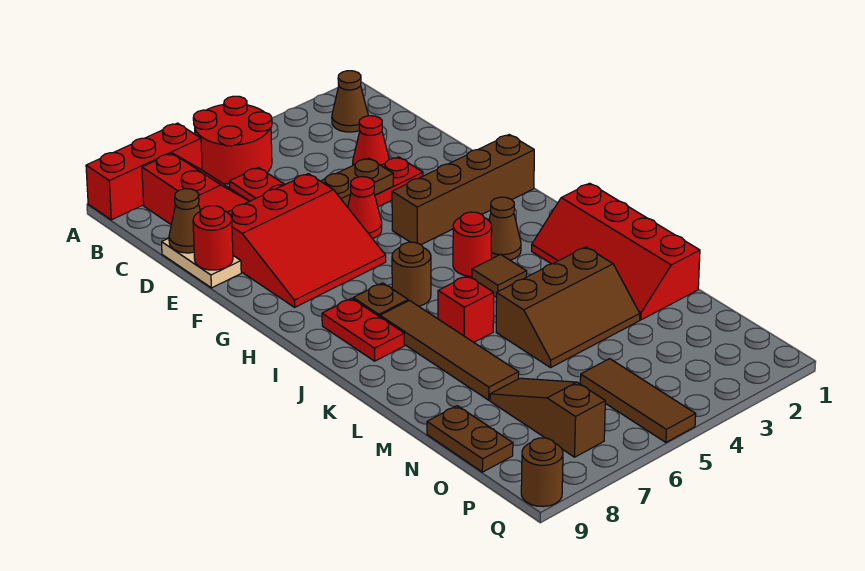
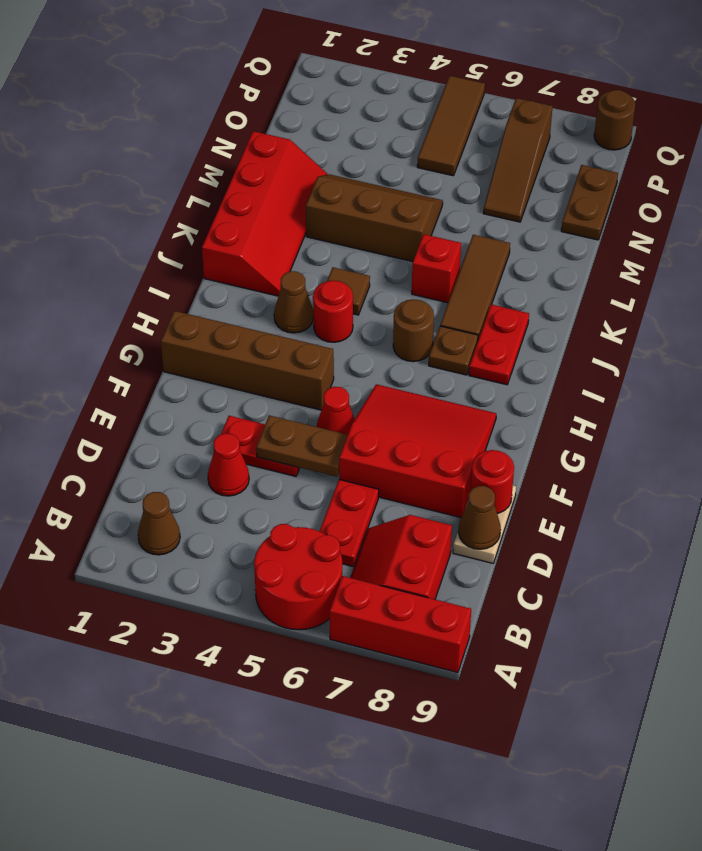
brown tile J7:M7 level 1 -> brown tile J7:L7 level 1

